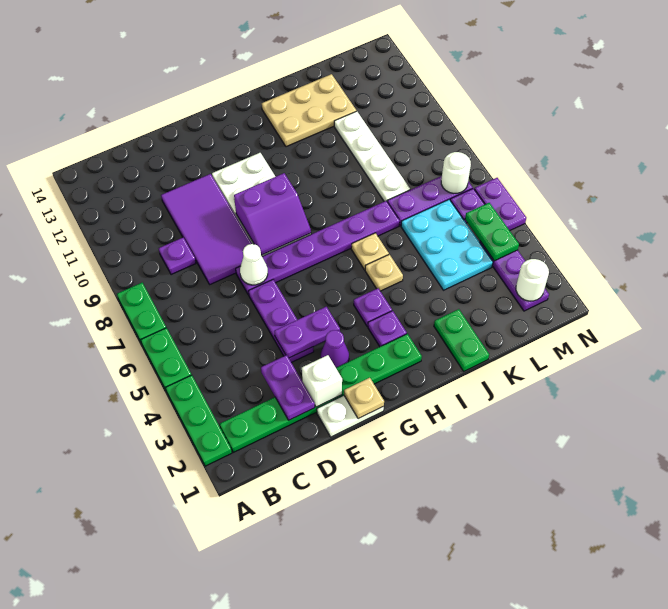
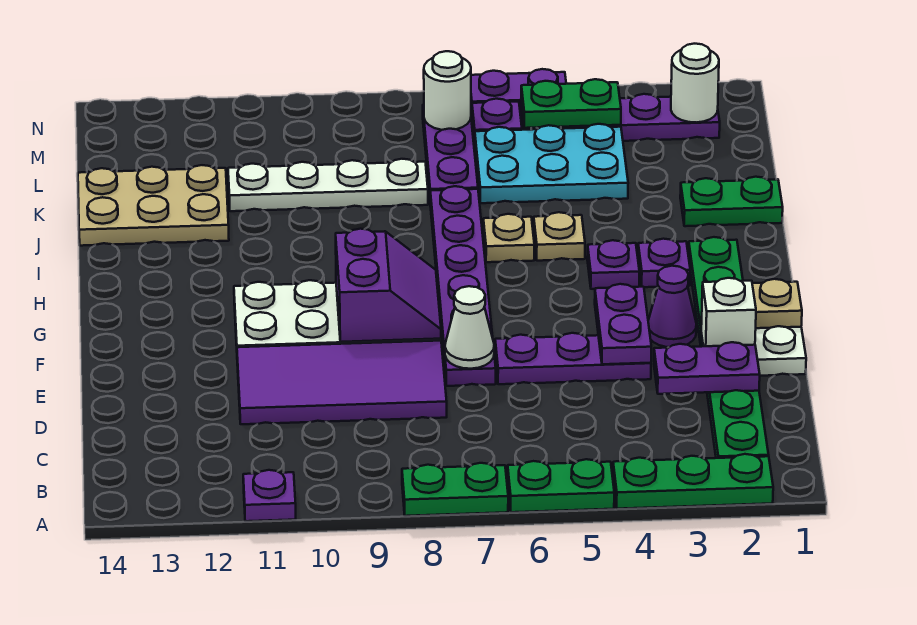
purple plate C9 level 1 -> purple plate A11 level 1
tan plate I12:K13 level 1 -> tan plate J12:K14 level 1

